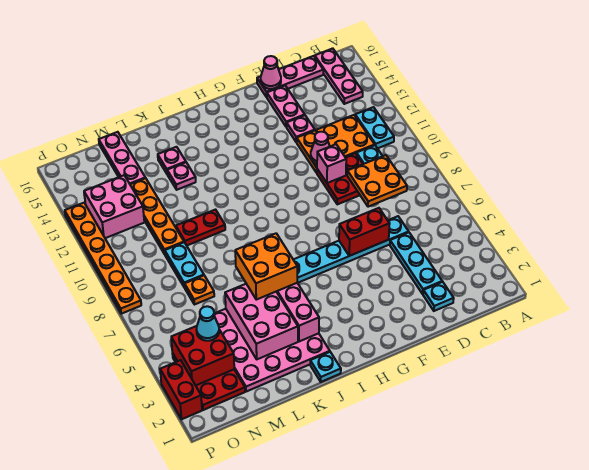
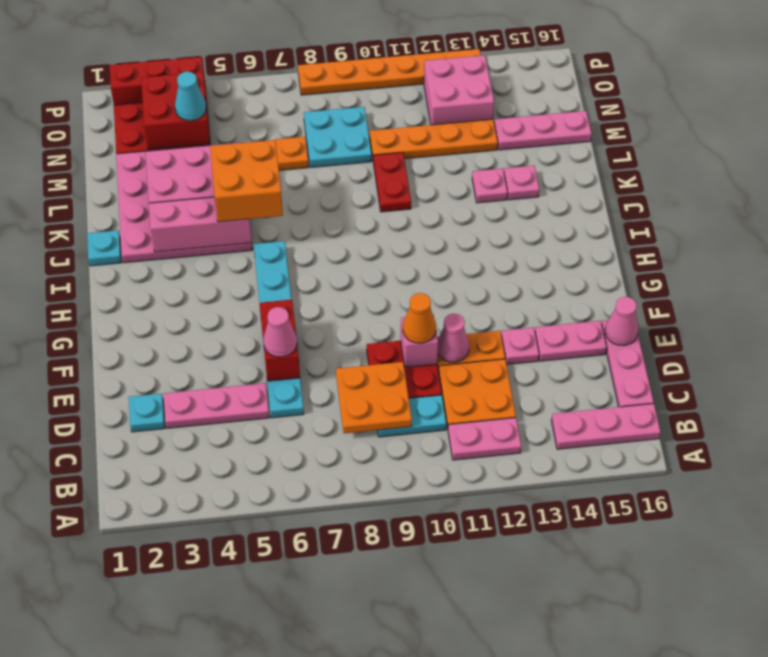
cyan plate B11:B12 level 1 -> pink plate B11:B12 level 1
cyan plate D3:D5 level 1 -> pink plate D3:D5 level 1
none -> pink cone E6 level 3
none -> orange cone E10 level 3
cyan plate M8:M9 level 1 -> cyan plate M8:N9 level 1
red brick P2:P3 level 1 -> red brick P2:P4 level 1

